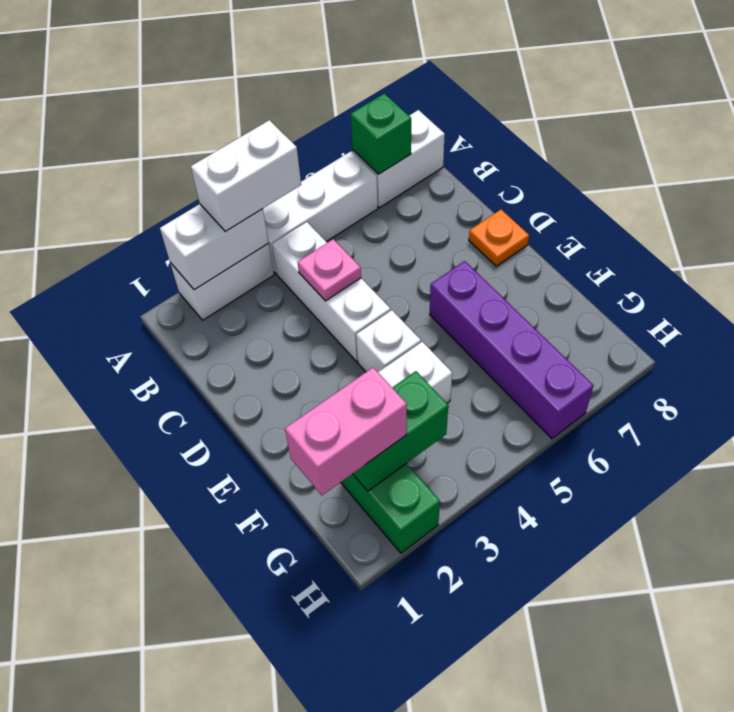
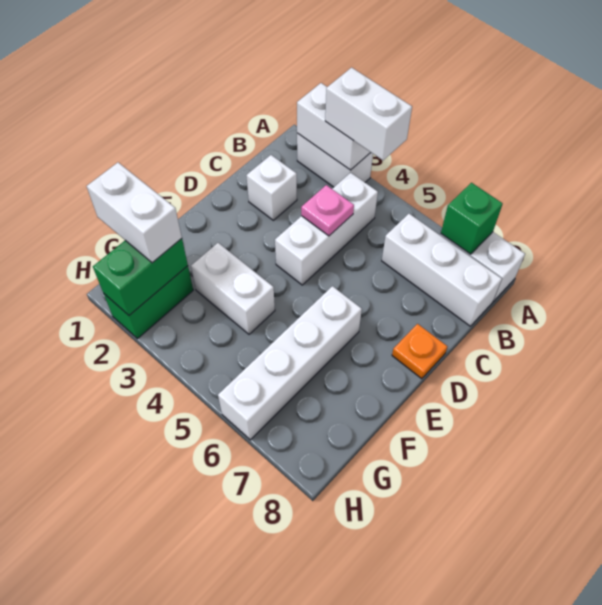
white brick A4:A6 level 1 -> white brick B6:B8 level 1
white brick E4 level 1 -> white brick C2 level 1
purple brick E6:H6 level 1 -> white brick E6:H6 level 1
pink brick G1:G2 level 3 -> white brick G1:G2 level 3
green brick G2:G3 level 2 -> green brick G2:H2 level 2

